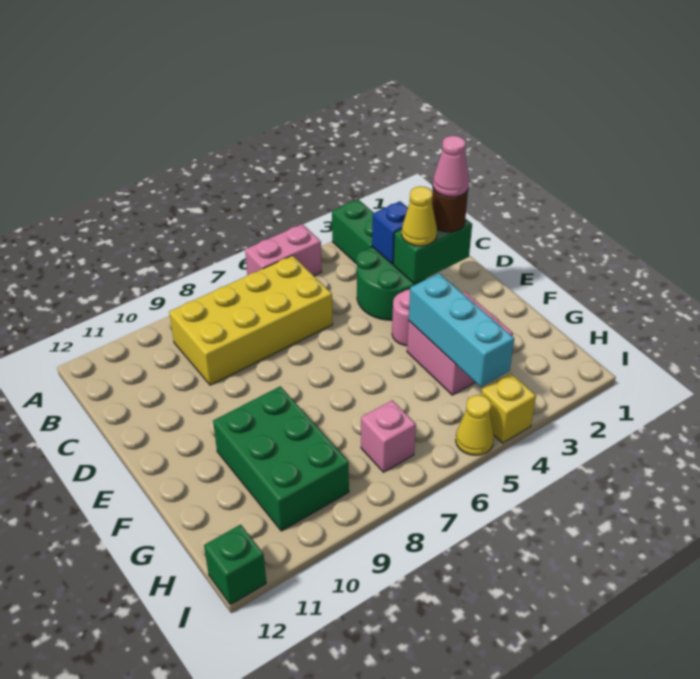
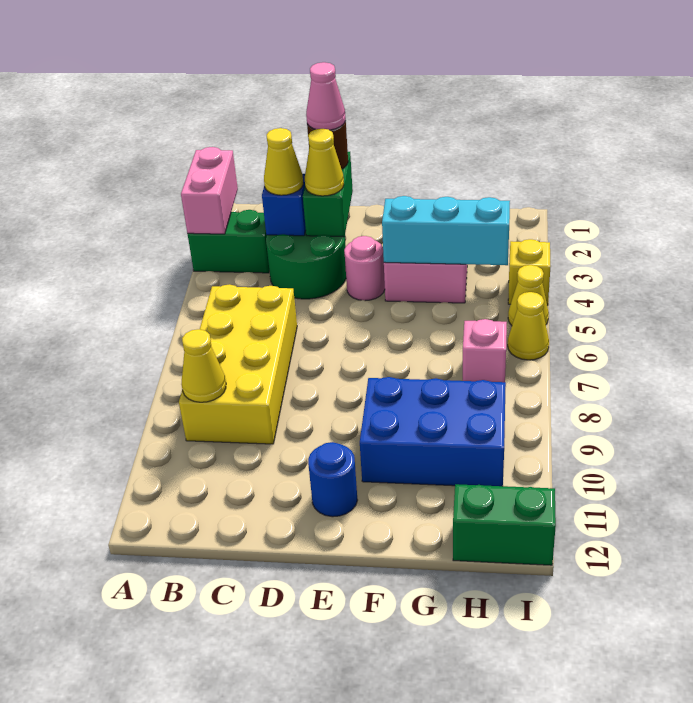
pink brick A5:A6 level 1 -> pink brick A2:A3 level 2
none -> yellow cone B9 level 2
none -> yellow cone C3 level 3
none -> blue round brick E11 level 1
green brick F9:H10 level 1 -> blue brick F9:H10 level 1
none -> yellow cone I6 level 1
green brick I12 level 1 -> green brick H12:I12 level 1

